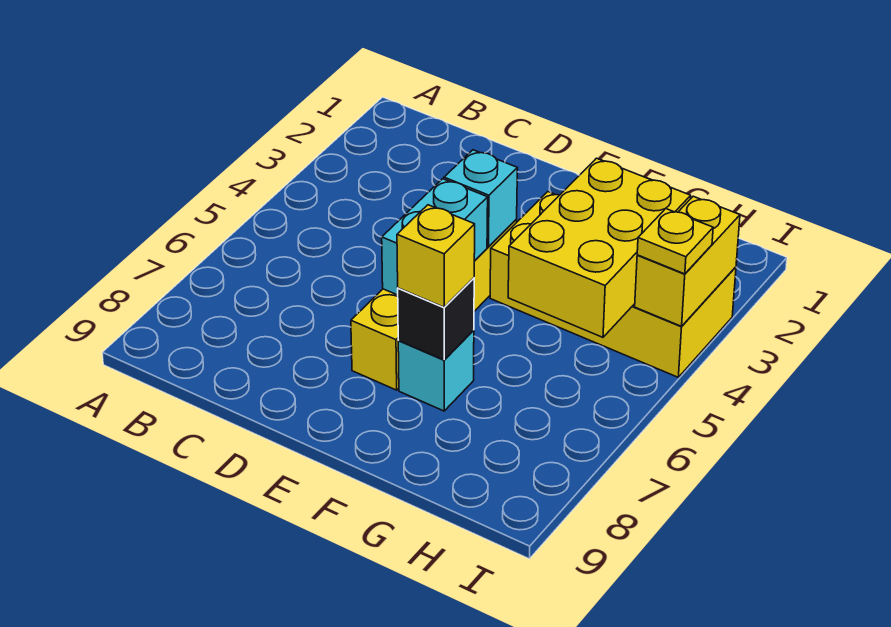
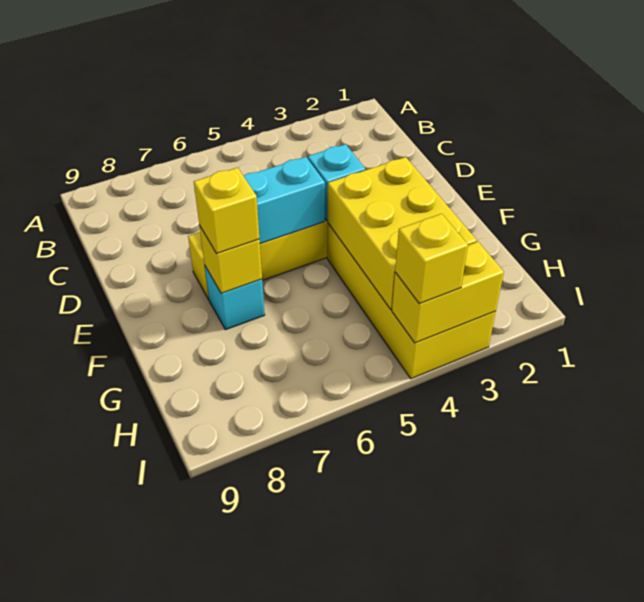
black brick F7 level 2 -> yellow brick F7 level 2
yellow brick G3:H5 level 2 -> yellow brick F3:H4 level 2
yellow plate I4 level 3 -> yellow brick I4 level 3

